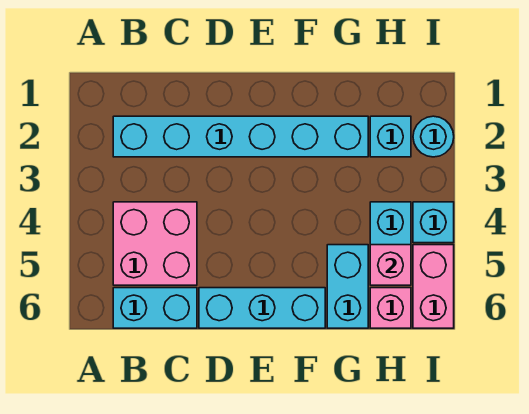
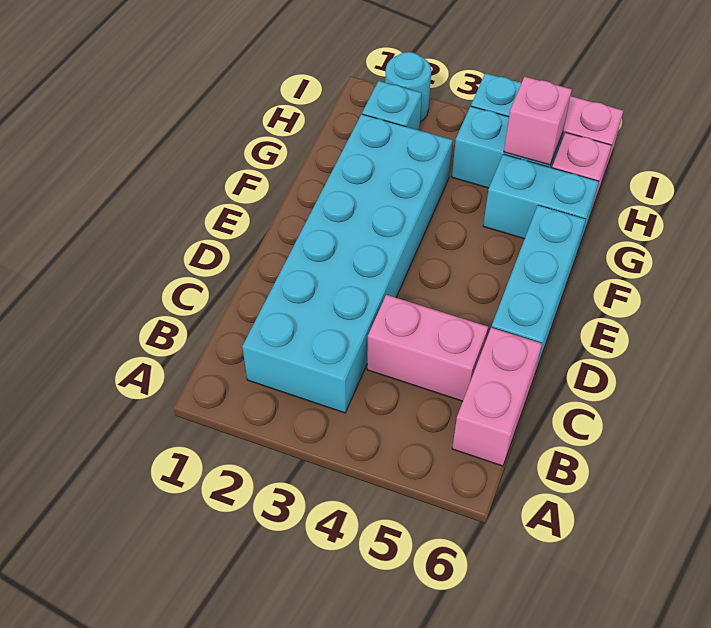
cyan brick B2:G2 level 1 -> cyan brick B2:G3 level 1
pink brick B4:C5 level 1 -> pink brick C4:C5 level 1
cyan brick B6:C6 level 1 -> pink brick B6:C6 level 1

